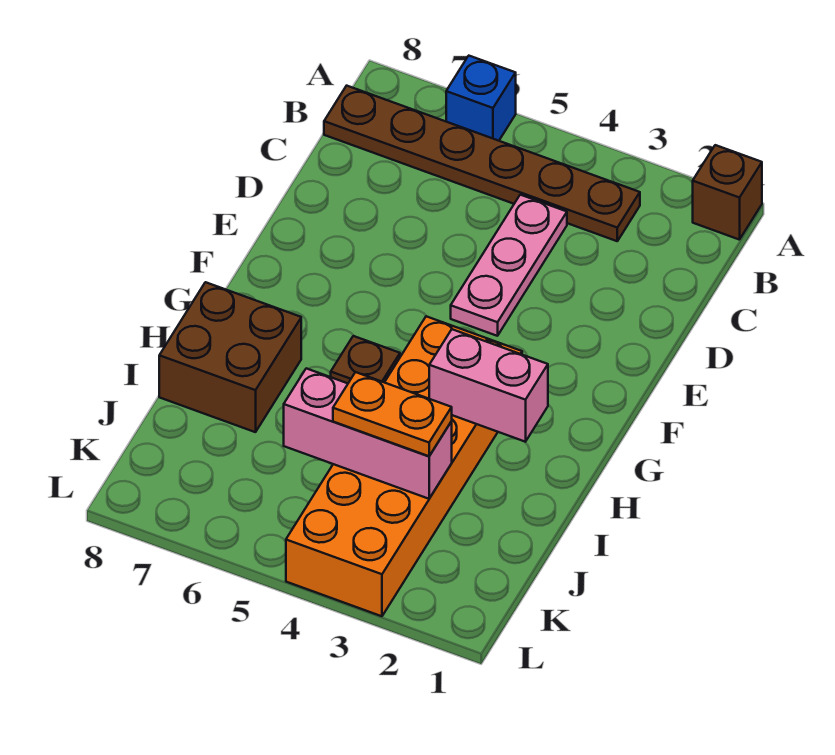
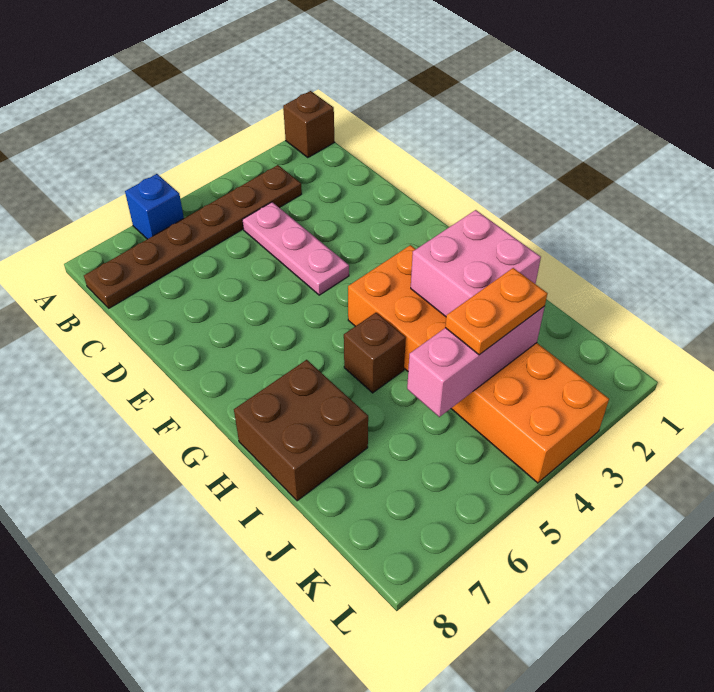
pink brick H2:H3 level 2 -> pink brick H2:I3 level 2

